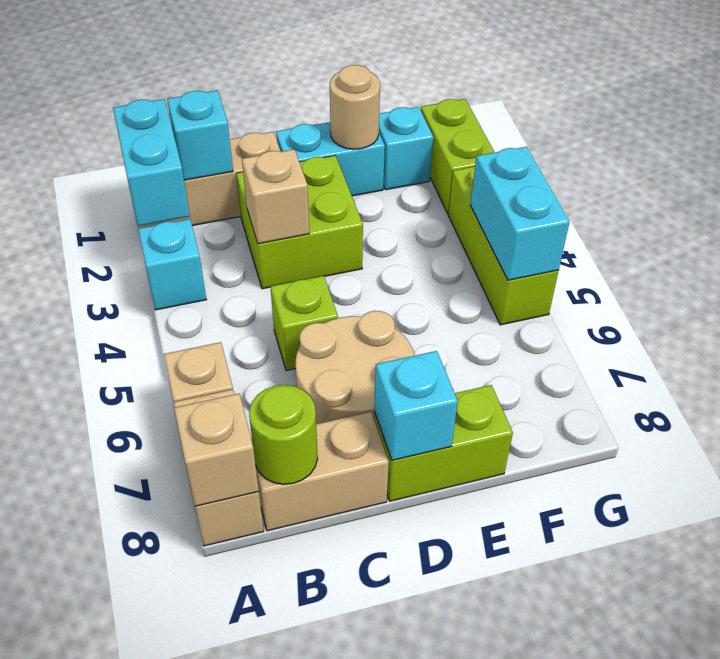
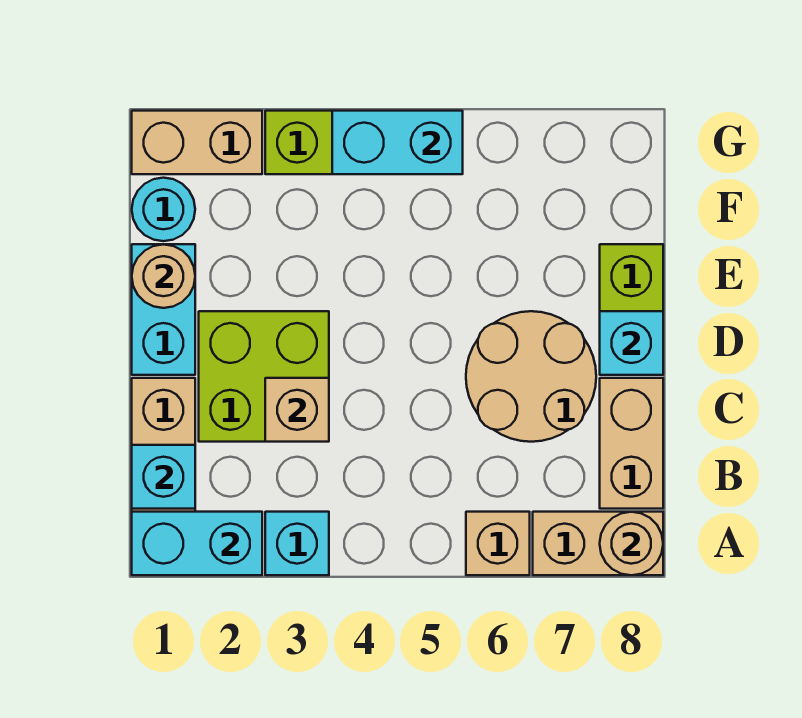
tan brick A8 level 2 -> tan round brick A8 level 2
lime round brick B8 level 2 -> none
lime brick C5 level 1 -> none
cyan brick F1 level 1 -> cyan round brick F1 level 1
lime brick G1:G2 level 1 -> tan brick G1:G2 level 1

